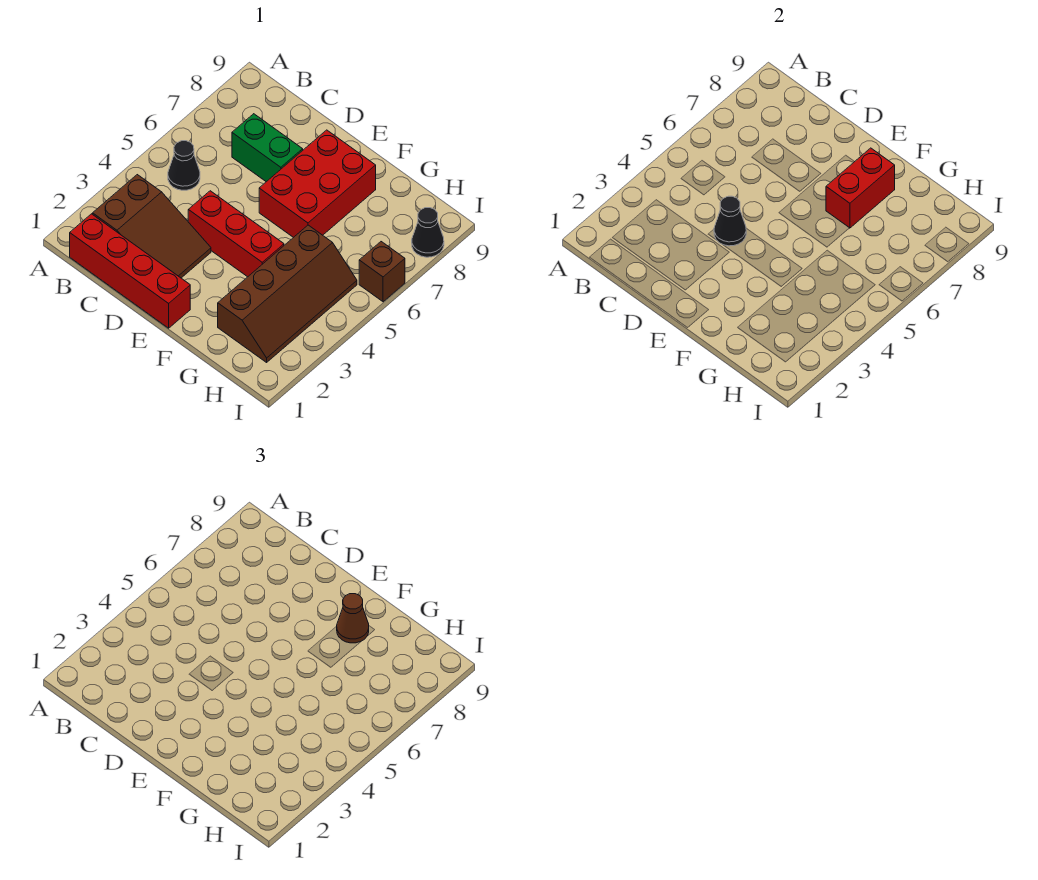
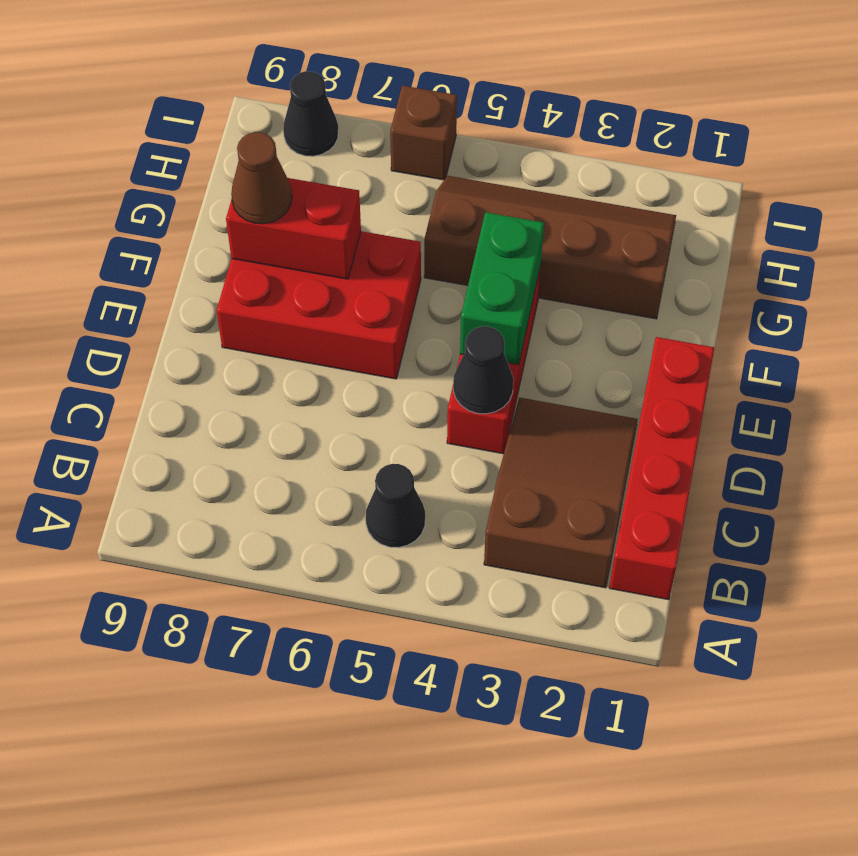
green brick C7:D7 level 1 -> green brick E4:F4 level 2

